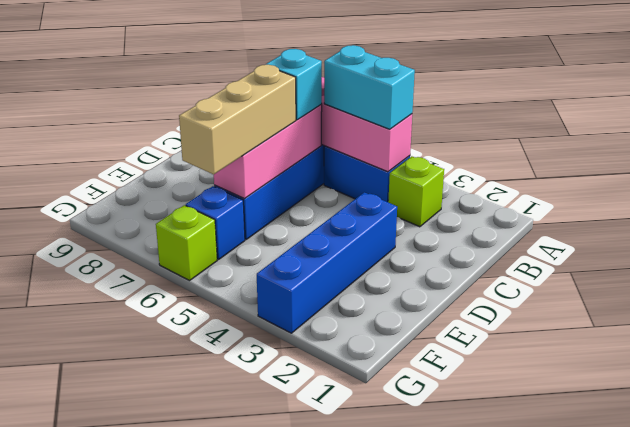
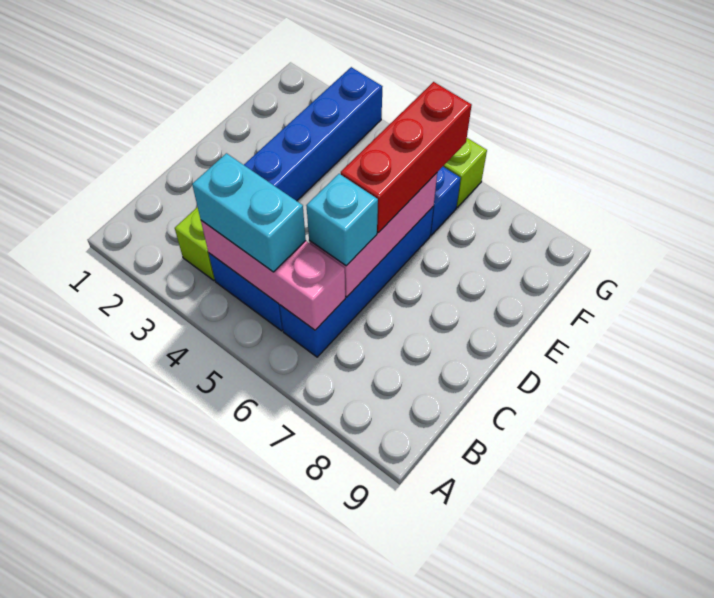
tan brick D6:F6 level 3 -> red brick D6:F6 level 3

